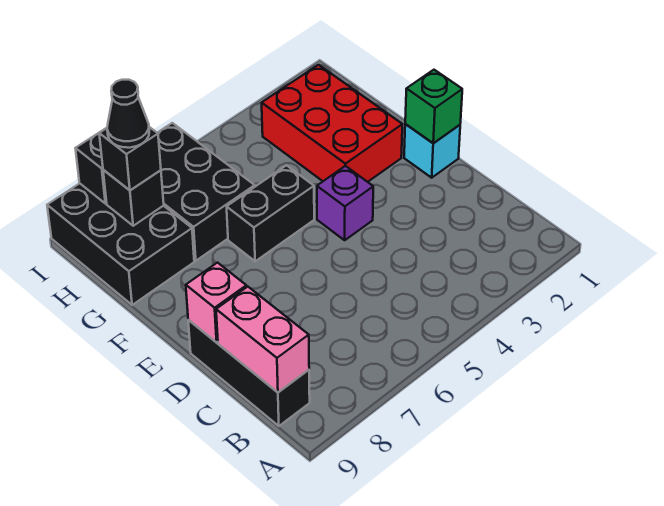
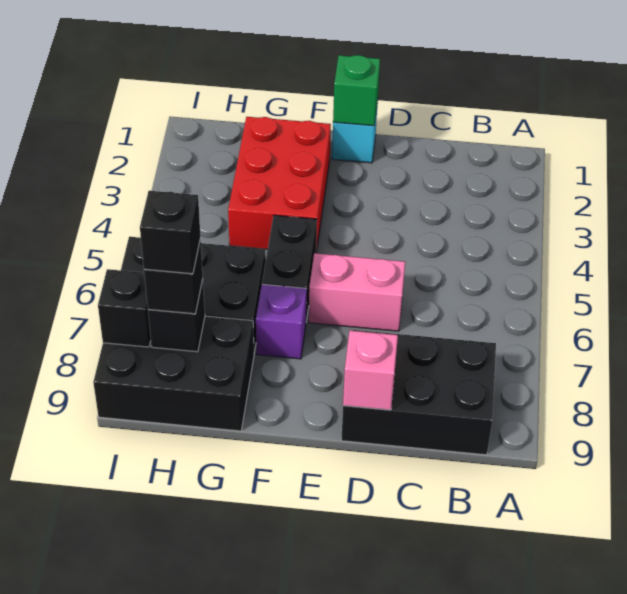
black brick B9:D9 level 1 -> black brick B8:D9 level 1
pink brick B9:C9 level 2 -> pink brick D6:E6 level 1
purple brick E4 level 1 -> purple brick F7 level 1
red brick F2:H3 level 1 -> red brick F2:G4 level 1
black cone H8 level 4 -> black brick H8 level 4

